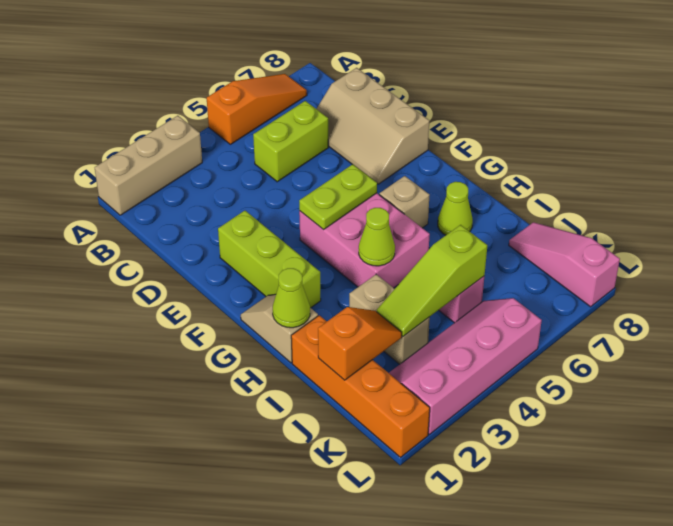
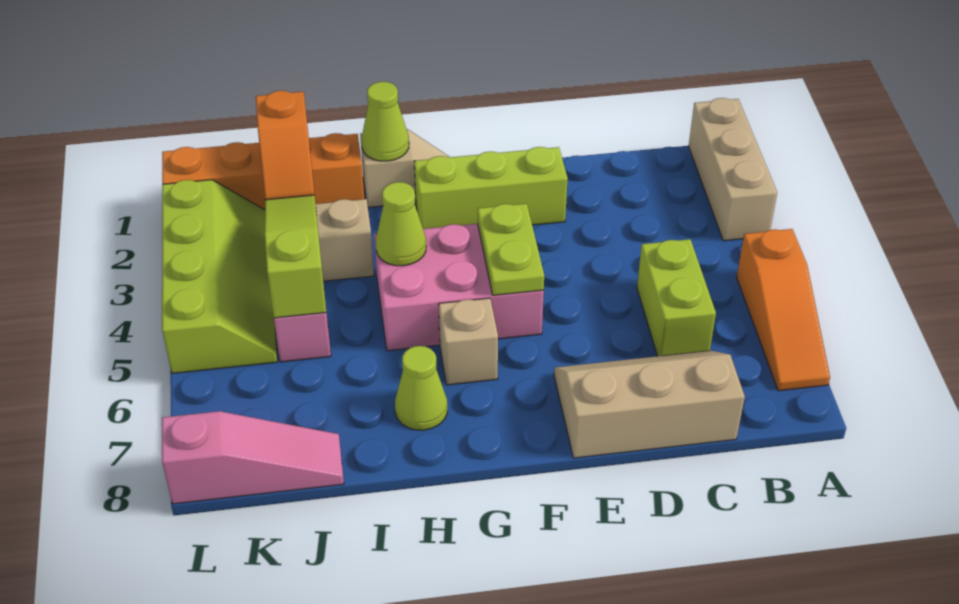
pink slope K2:L5 level 1 top L -> lime slope K2:L5 level 1 top L

